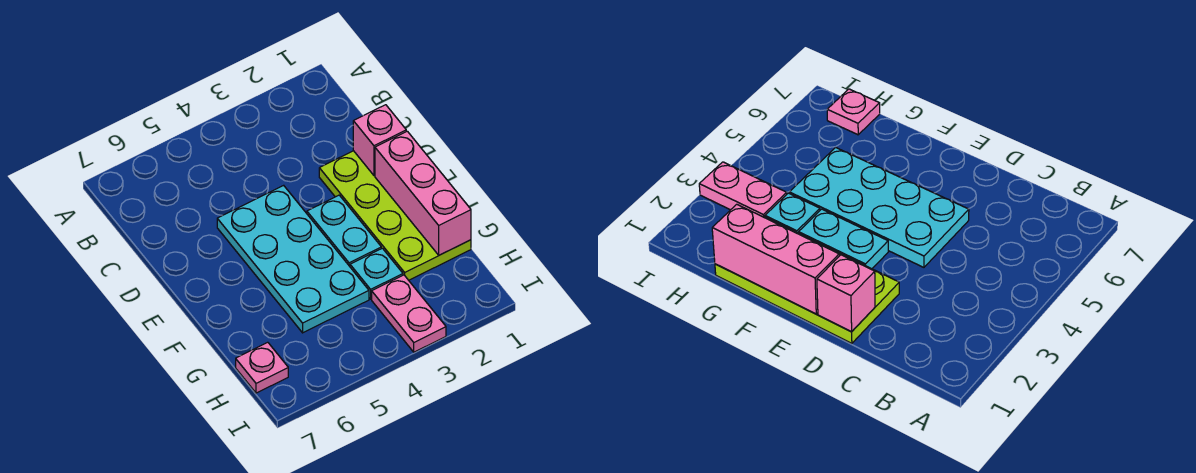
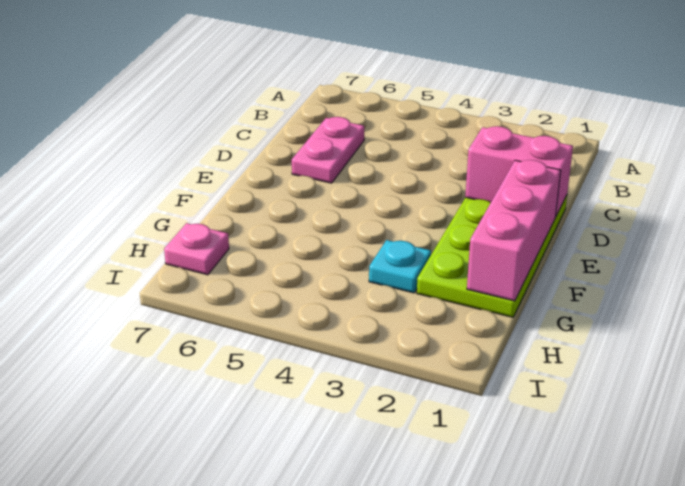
pink brick D1 level 2 -> pink brick D1:D2 level 2
cyan plate D4:G5 level 1 -> none
cyan plate E3:F3 level 1 -> none
pink plate H3:I3 level 1 -> pink plate C6:D6 level 1

